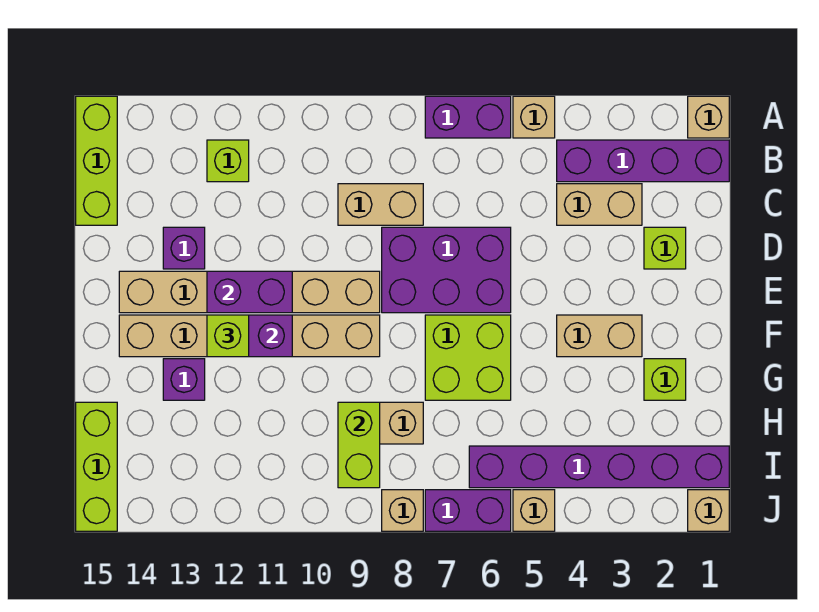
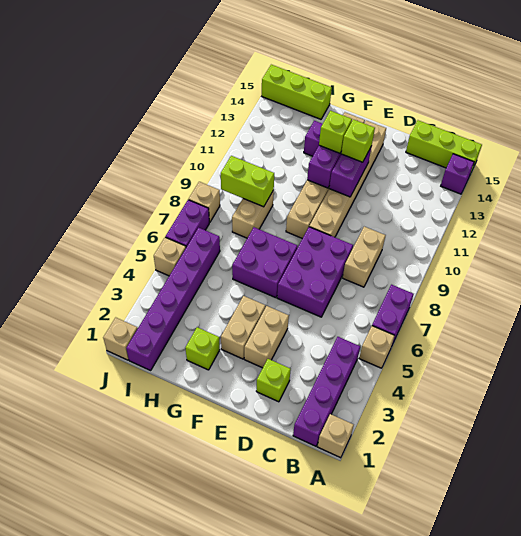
lime brick B12 level 1 -> lime brick E12 level 3
tan brick C3:C4 level 1 -> tan brick E3:E4 level 1
purple brick D13 level 1 -> purple brick A14 level 1
lime brick F6:G7 level 1 -> purple brick F6:G7 level 1

